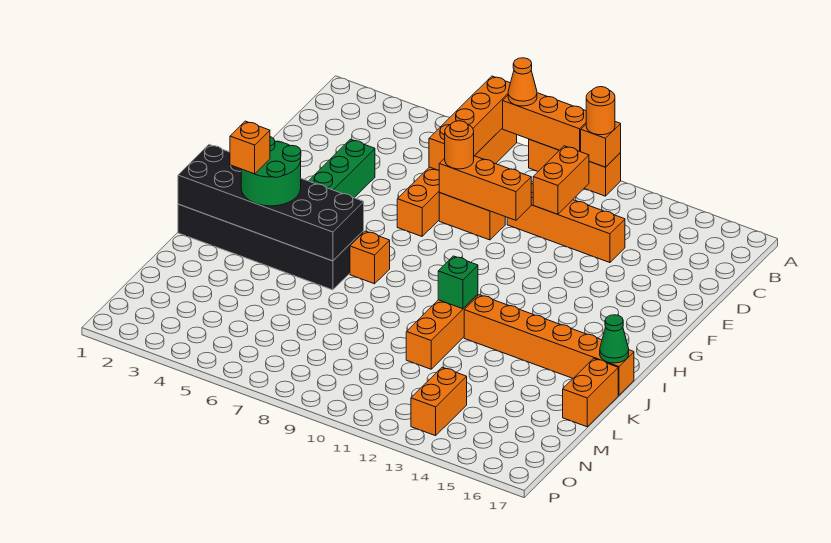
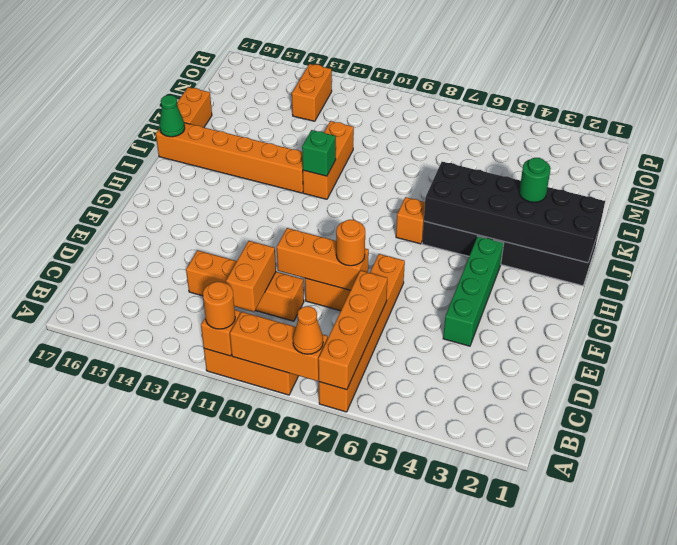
green round brick I3:J4 level 3 -> green round brick J3 level 3
orange brick J3 level 4 -> none

